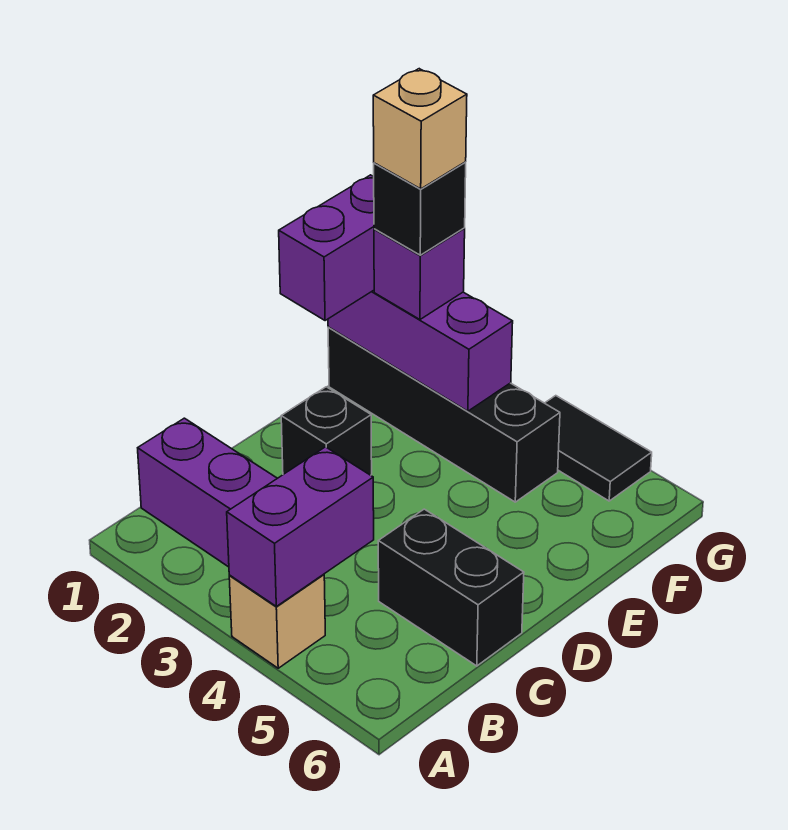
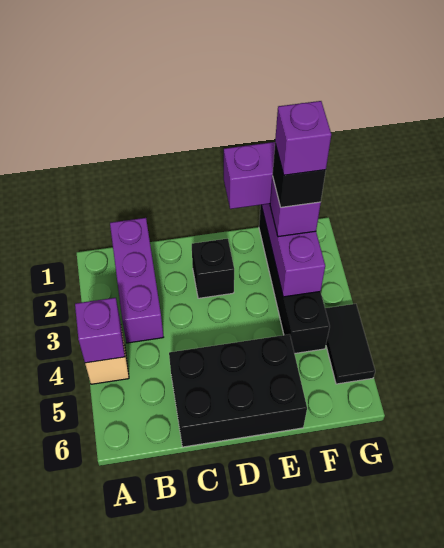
purple brick A4:B4 level 2 -> purple brick A4 level 2
black brick C5:C6 level 1 -> black brick C5:E6 level 1
tan brick F2 level 5 -> purple brick F2 level 5

